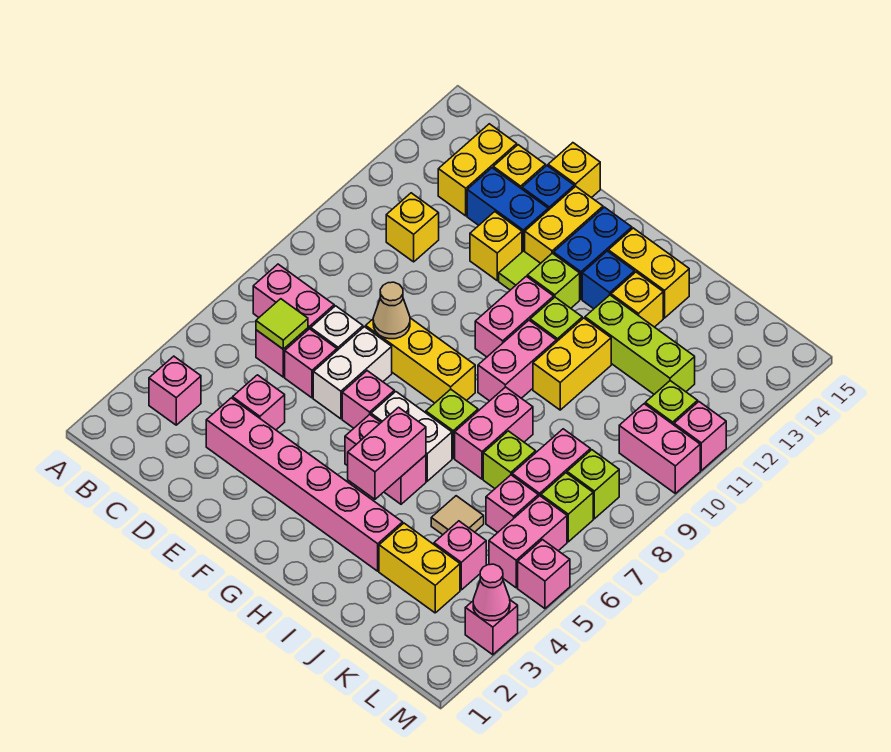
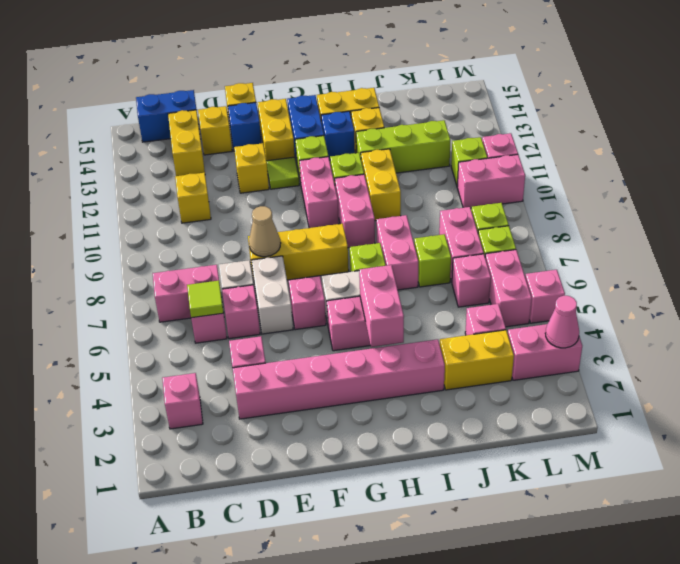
blue brick D13:E13 level 1 -> blue brick B15:C15 level 1
tan tile J5 level 1 -> none
pink brick M3 level 1 -> pink brick L3:M3 level 1

